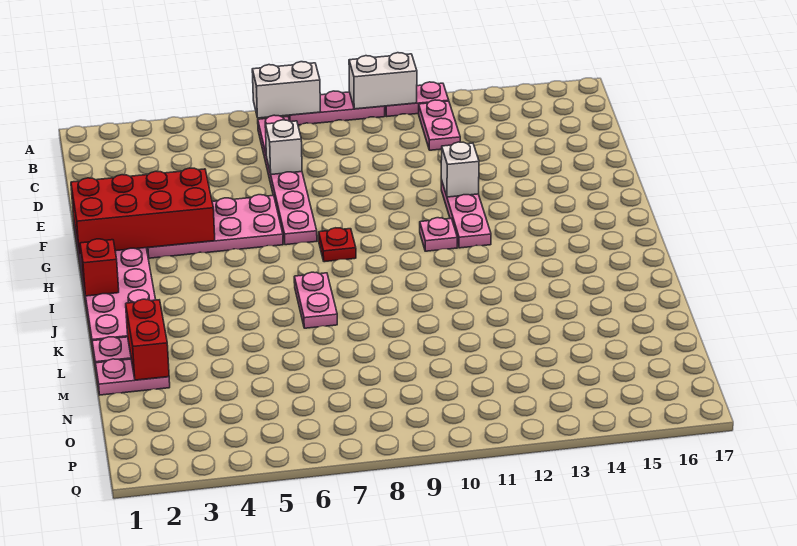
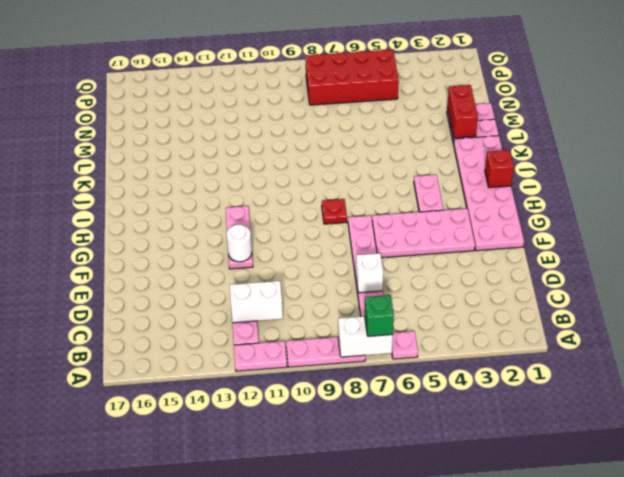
none -> green brick A7 level 3
white brick A10:A11 level 2 -> white brick C11:C12 level 2
red brick F1:G4 level 2 -> red brick O5:P8 level 1
white brick F12 level 2 -> white round brick F12 level 2
pink plate H11 level 1 -> pink plate A6 level 1
pink plate J7:K7 level 1 -> pink plate H4:I4 level 1

